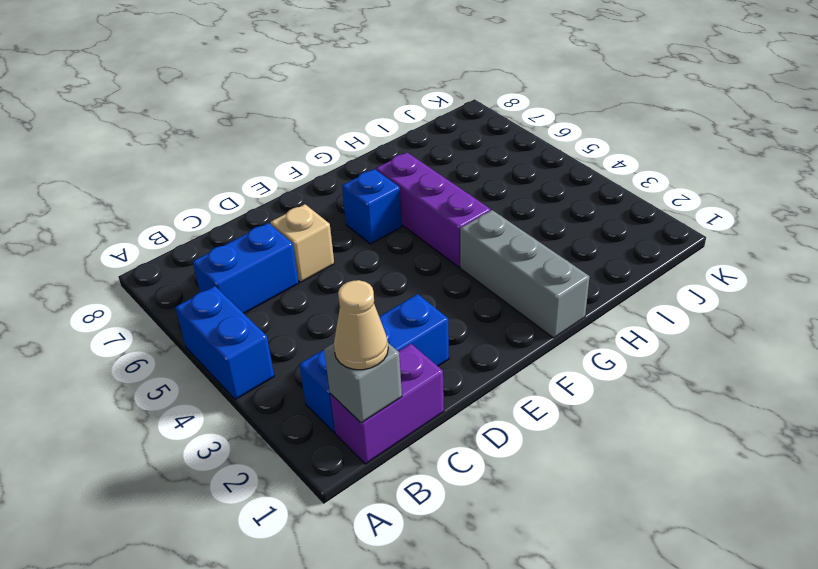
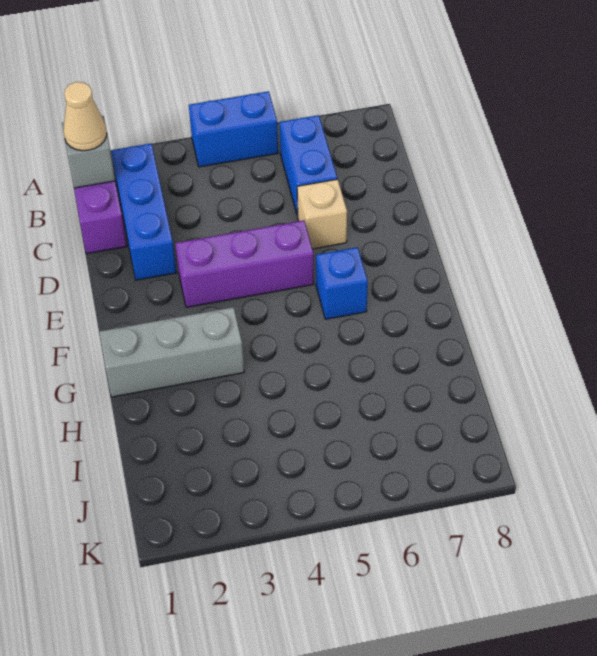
purple brick G4:G6 level 1 -> purple brick E3:E5 level 1

